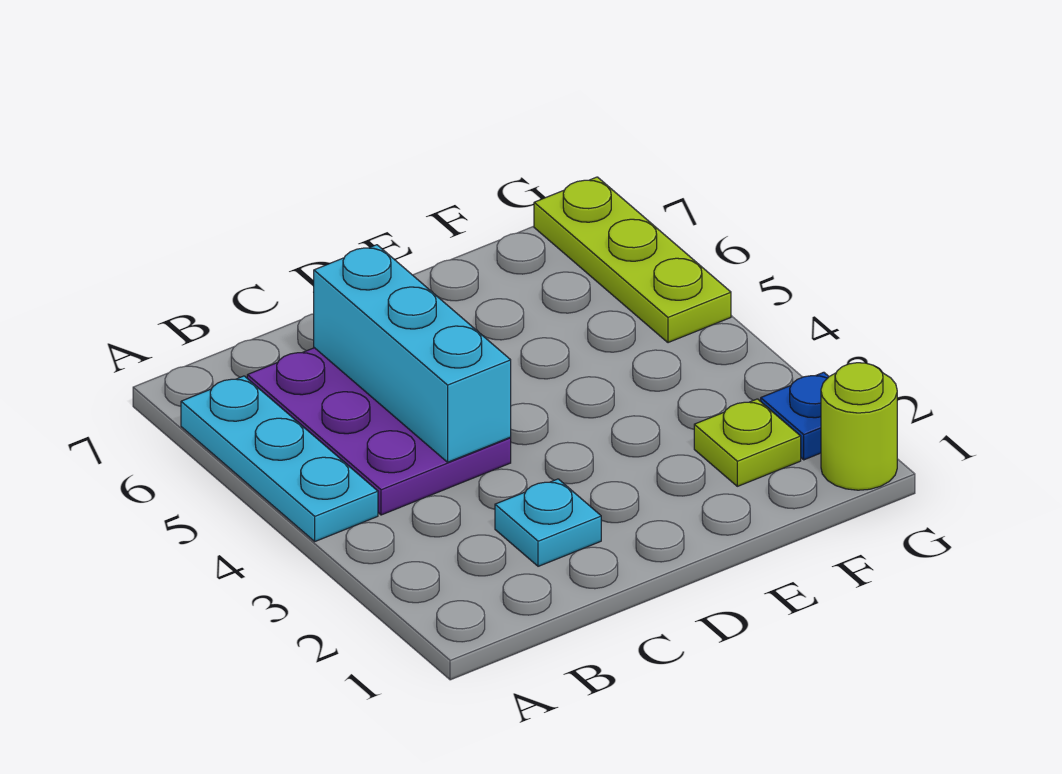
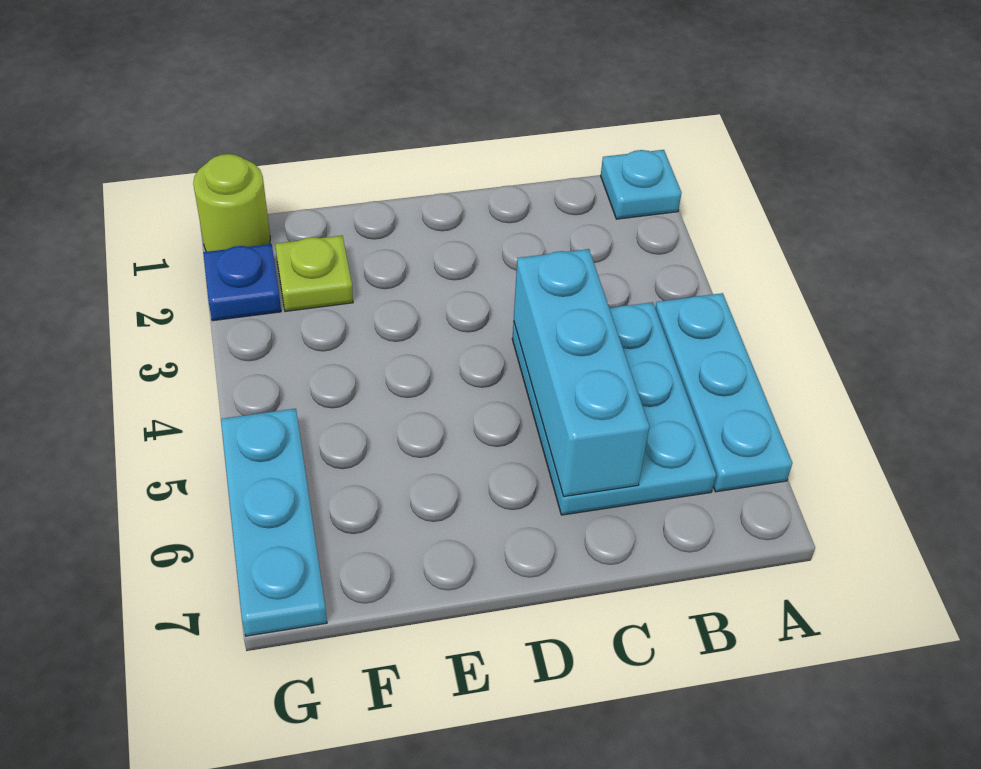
purple plate B4:C6 level 1 -> cyan plate B4:C6 level 1
cyan plate C2 level 1 -> cyan plate A1 level 1
lime plate G5:G7 level 1 -> cyan plate G5:G7 level 1

